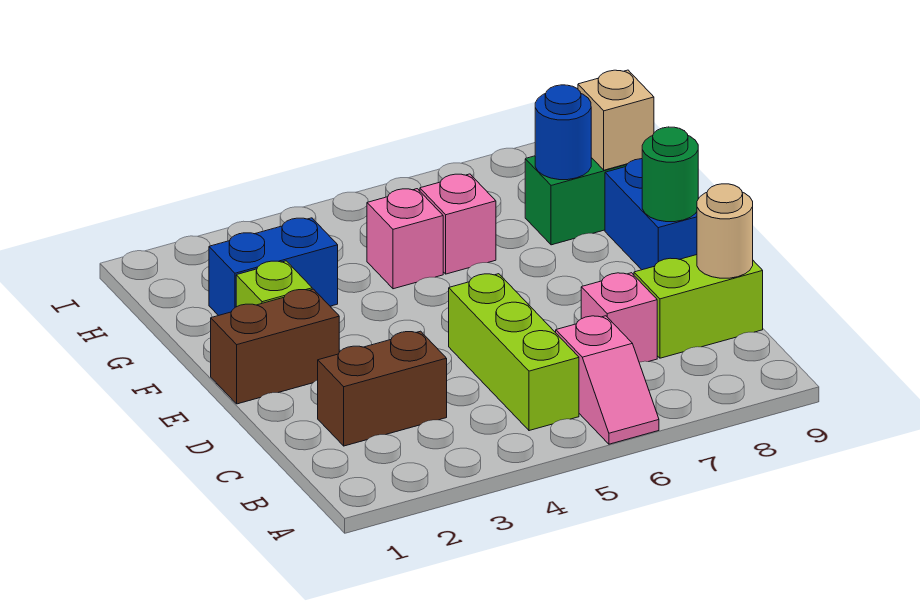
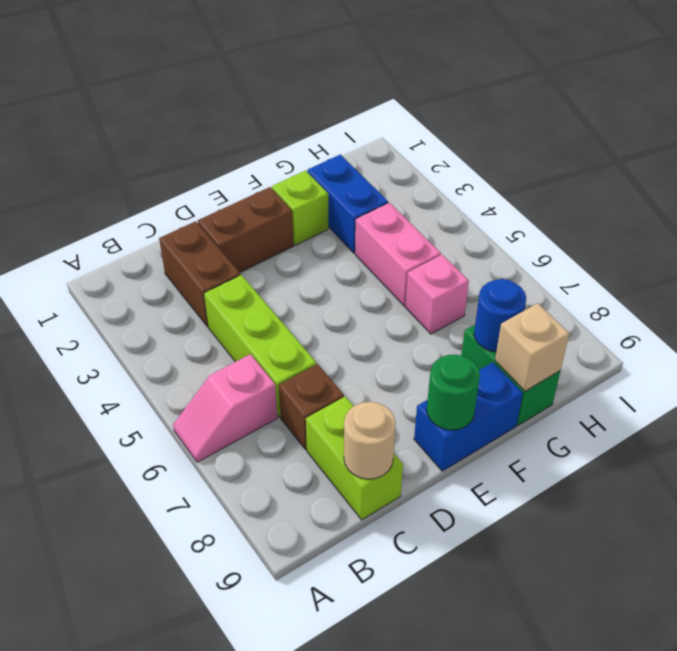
lime brick B5:D5 level 1 -> lime brick C4:C6 level 1
pink brick C7 level 1 -> brown brick C7 level 1
brown brick E1:E2 level 1 -> brown brick D2:E2 level 1
pink brick G5 level 1 -> pink brick G4:G5 level 1

